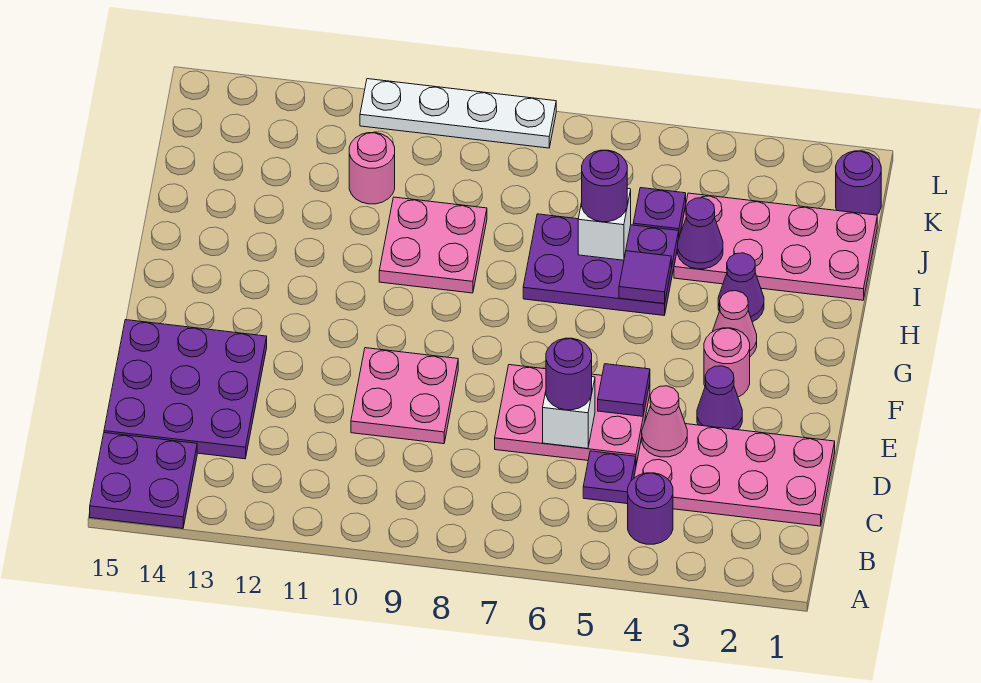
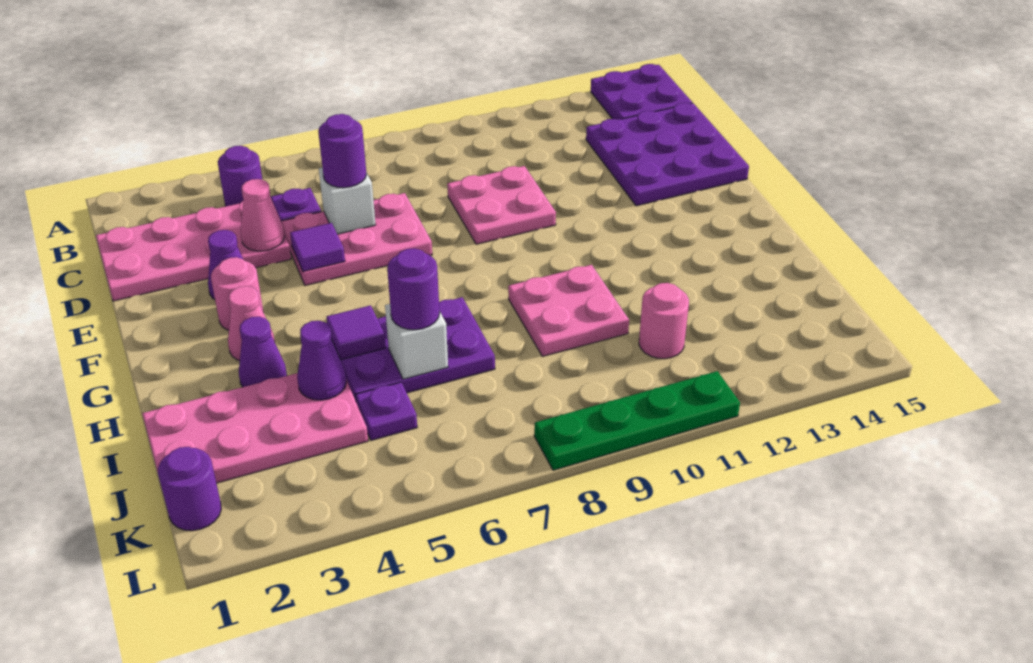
white plate L8:L11 level 1 -> green plate L8:L11 level 1

